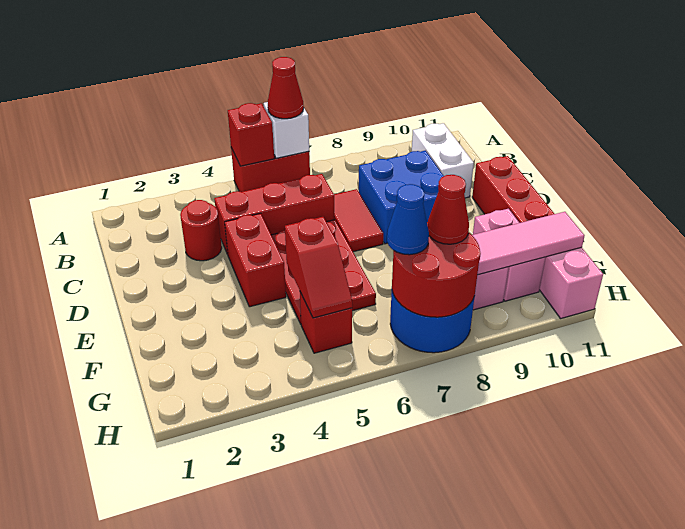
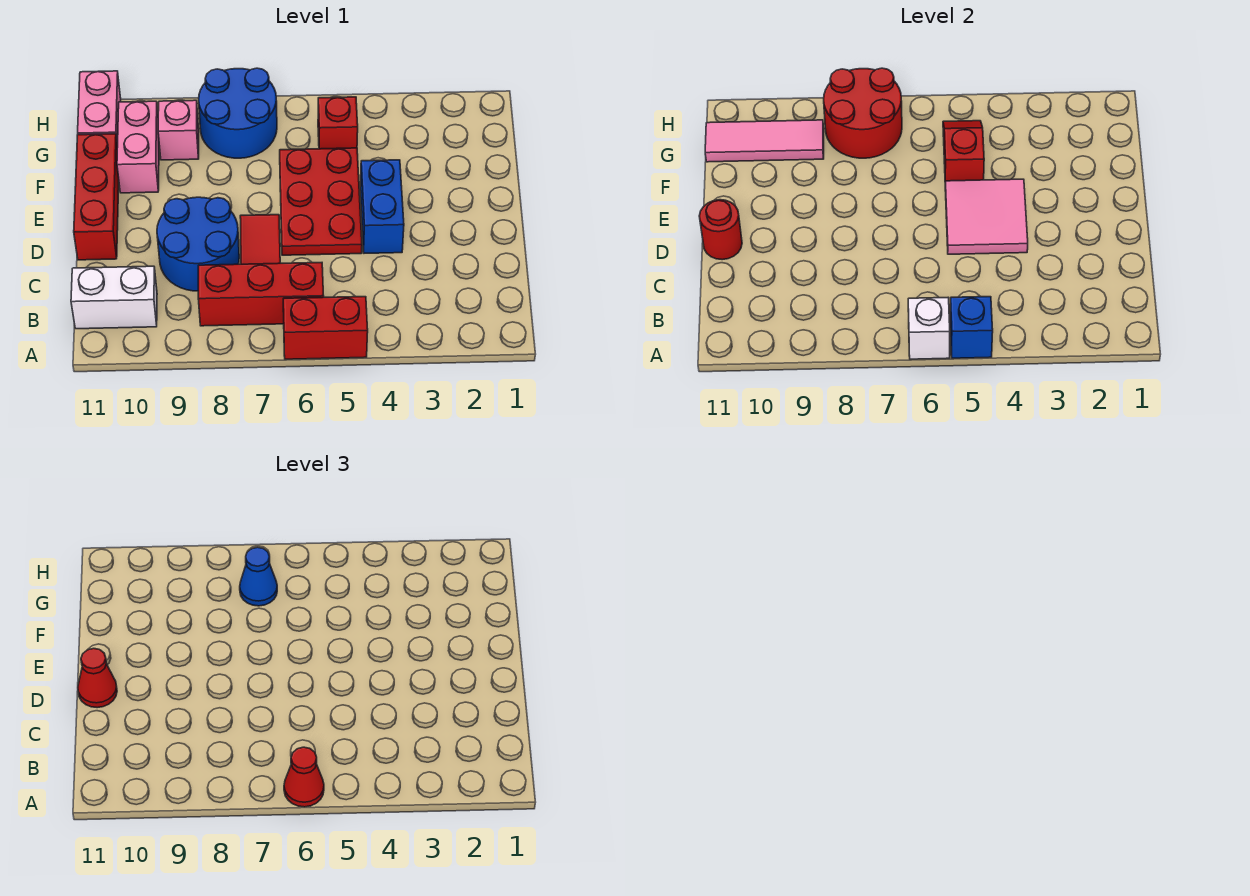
red brick A5 level 2 -> blue brick A5 level 2
white brick B10:C10 level 1 -> white brick B10:B11 level 1
red round brick C3 level 1 -> red round brick D11 level 2
red brick C4:C6 level 1 -> red brick B6:B8 level 1
blue brick C8:D9 level 1 -> blue round brick C8:D9 level 1
red brick D4:E4 level 1 -> blue brick D4:E4 level 1
none -> pink tile D4:E5 level 2
red cone G8 level 3 -> red cone D11 level 3

